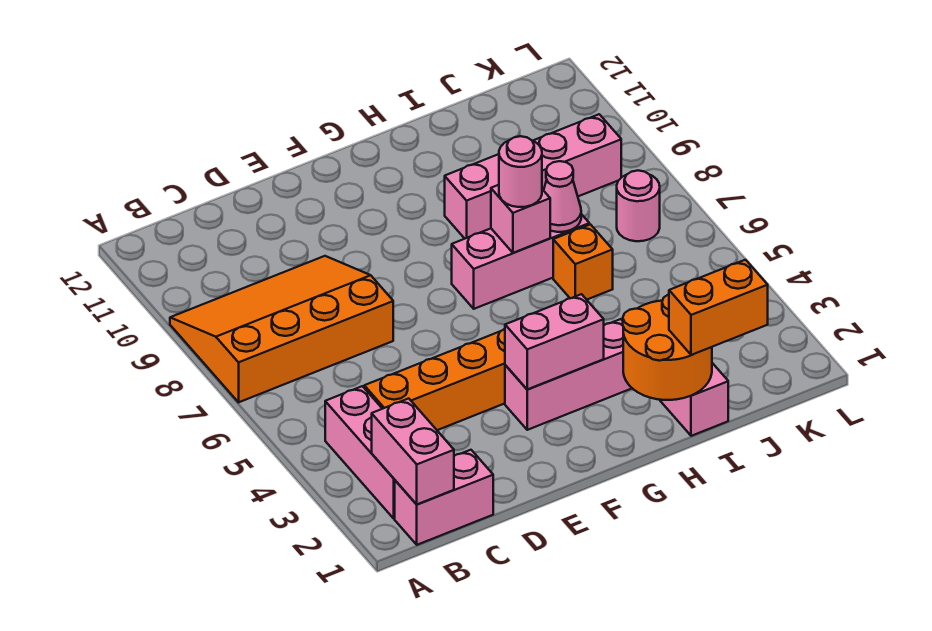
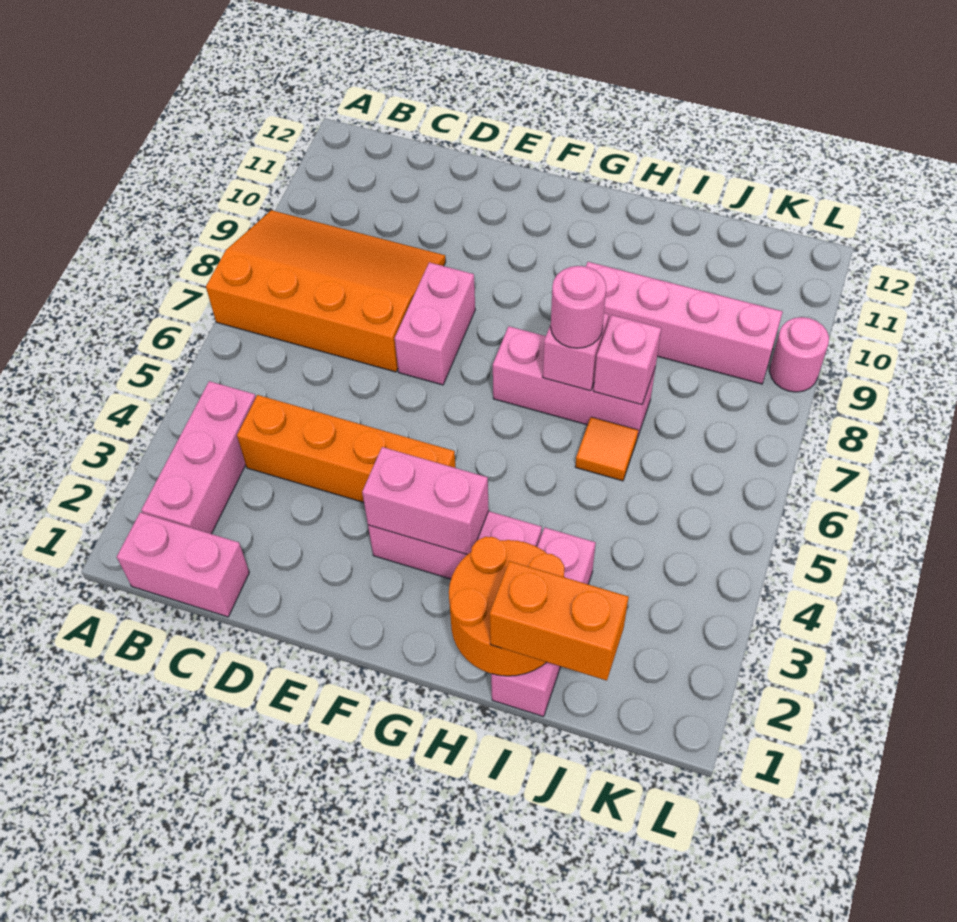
pink brick B1:B2 level 2 -> pink brick E7:E8 level 1
orange brick I6 level 1 -> orange tile I6 level 1
pink cone I7 level 2 -> pink brick I7 level 2
pink round brick K7 level 1 -> pink round brick L9 level 1

